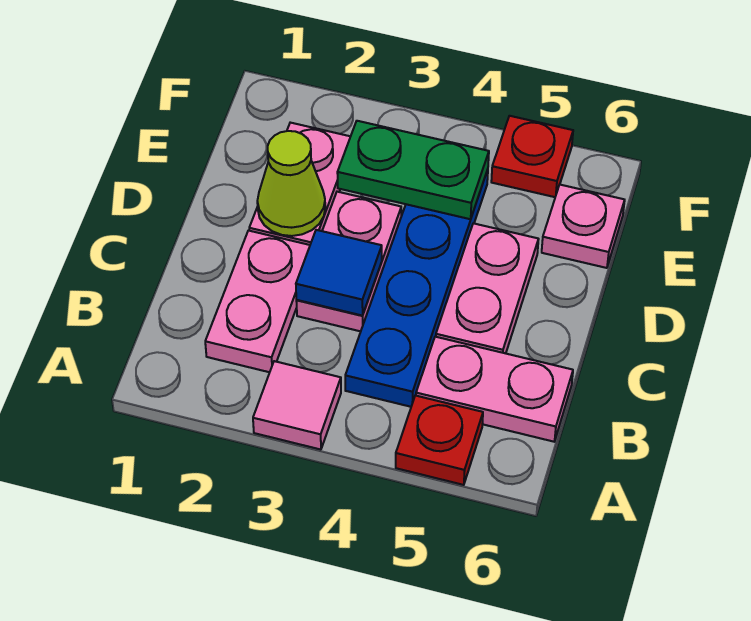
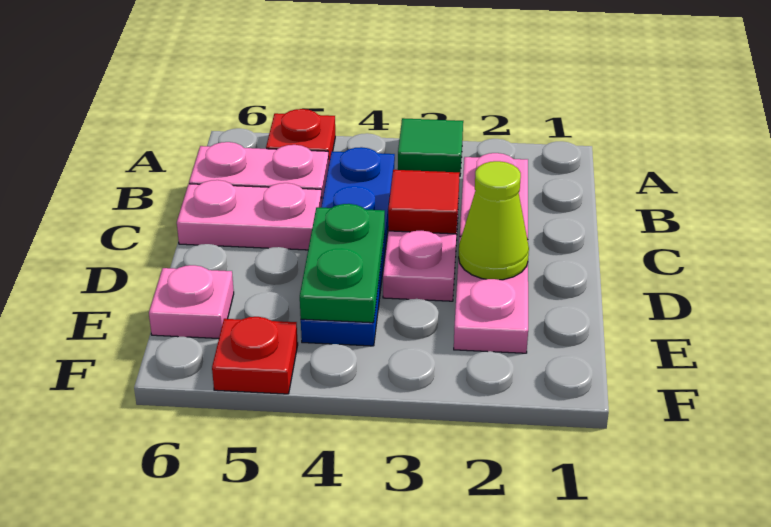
pink tile A3 level 1 -> green tile A3 level 1
blue tile C3 level 2 -> red tile C3 level 2
pink plate C5:D5 level 1 -> pink plate C5:C6 level 1
green plate E3:E4 level 2 -> green plate D4:E4 level 2

